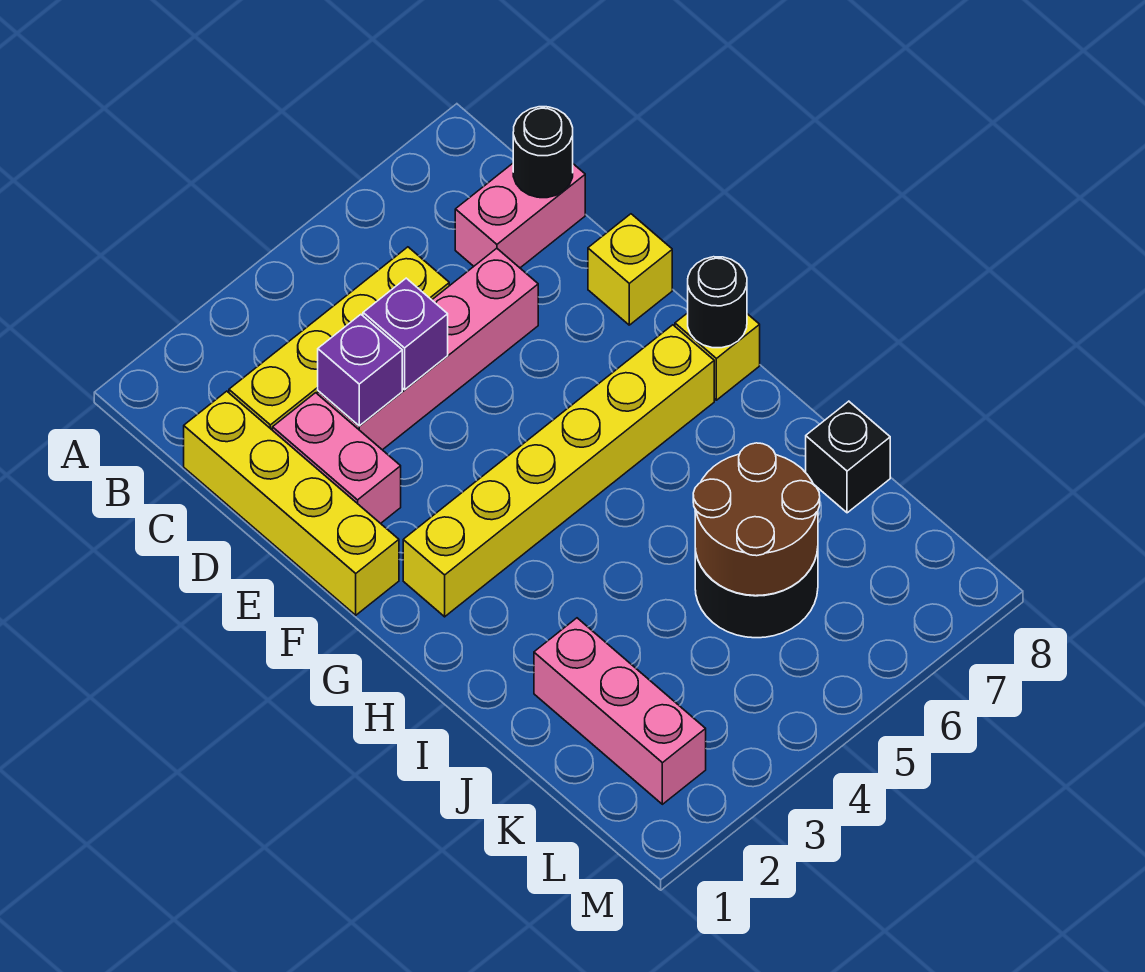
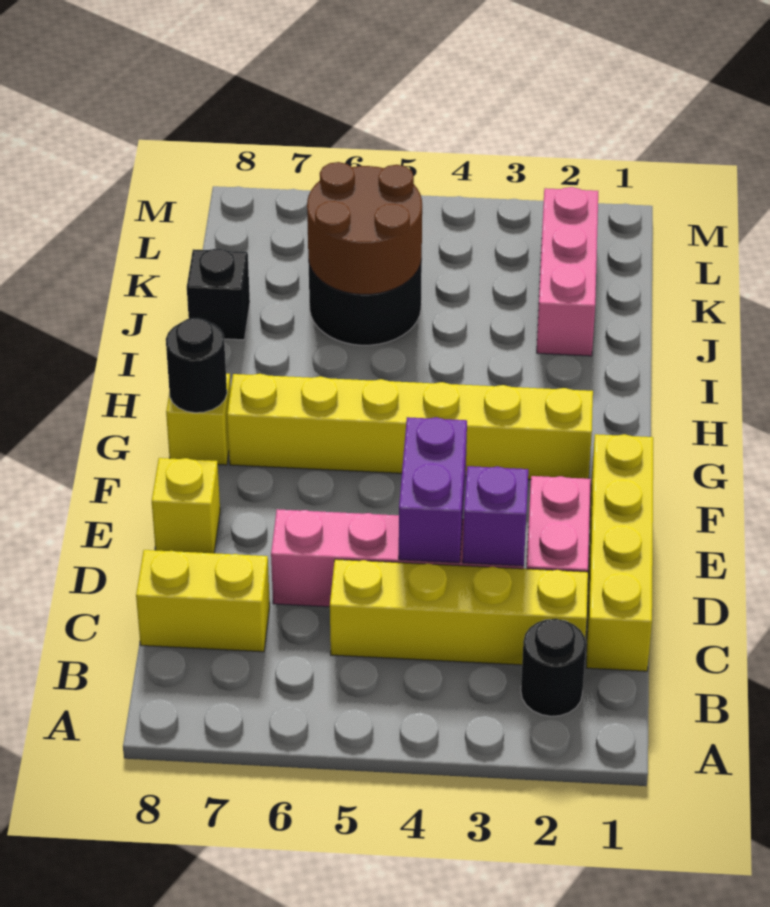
pink brick C7:C8 level 1 -> yellow brick C7:C8 level 1
black round brick C8 level 2 -> black round brick B2 level 1
purple brick D4 level 2 -> purple brick D4:E4 level 2

